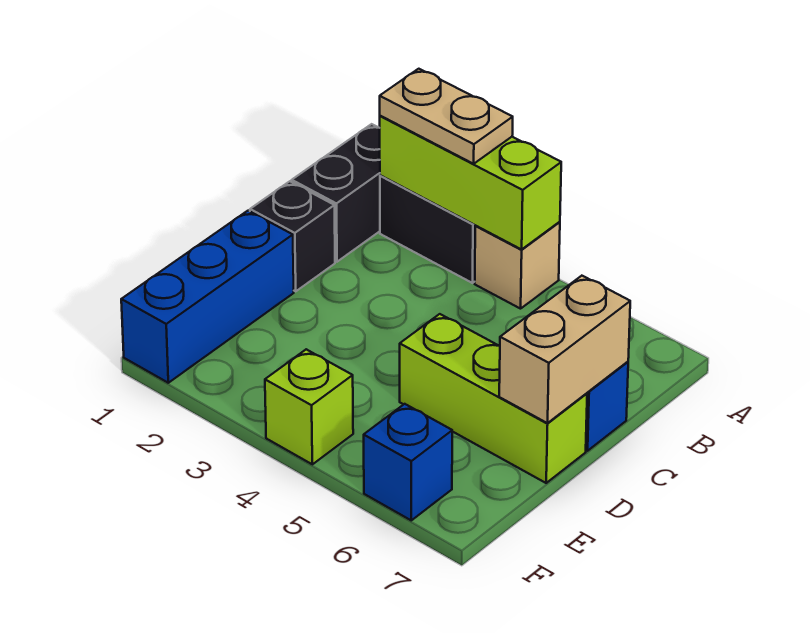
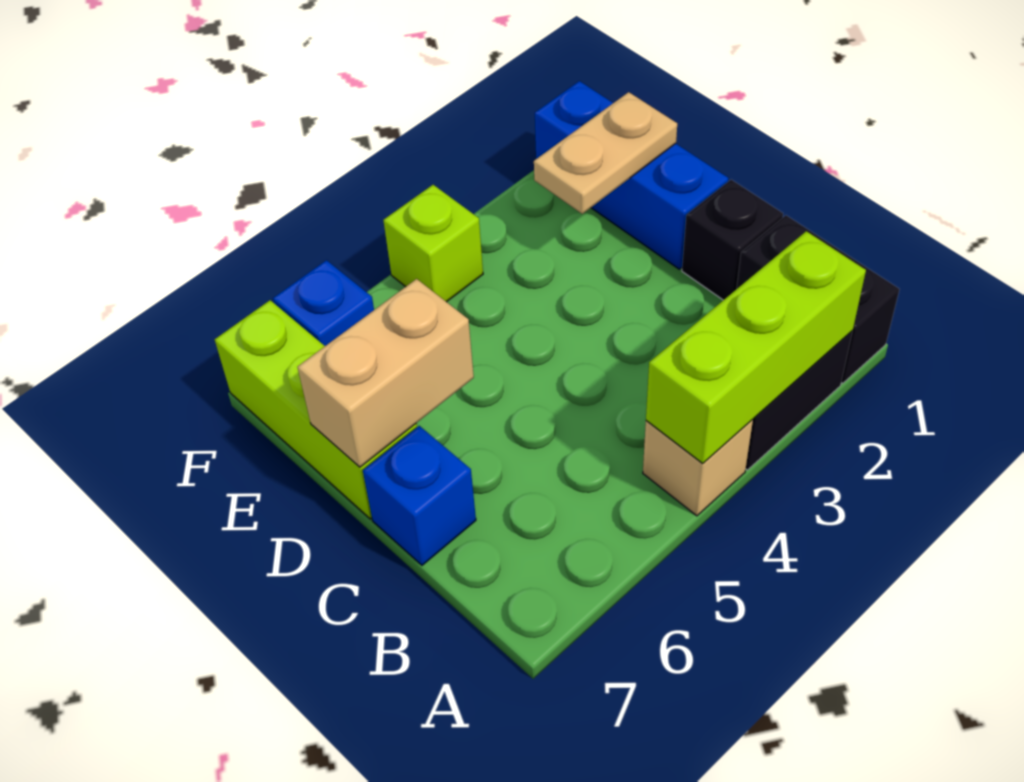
tan plate A2:A3 level 3 -> tan plate E1:E2 level 2
tan brick C7:D7 level 2 -> tan brick D6:D7 level 2
lime brick D5:D7 level 1 -> lime brick D7:F7 level 1

